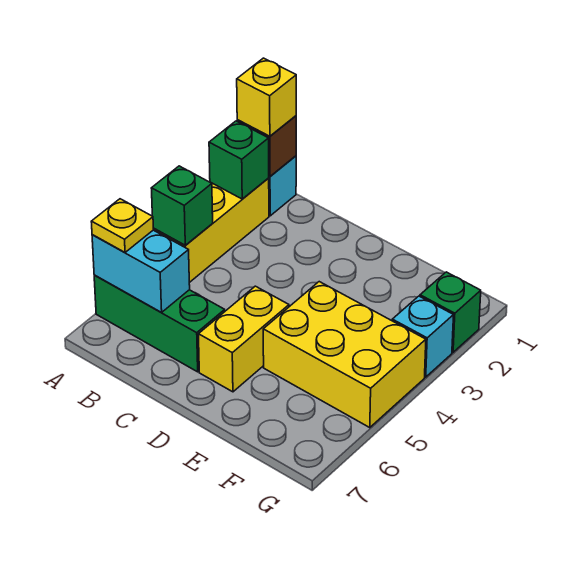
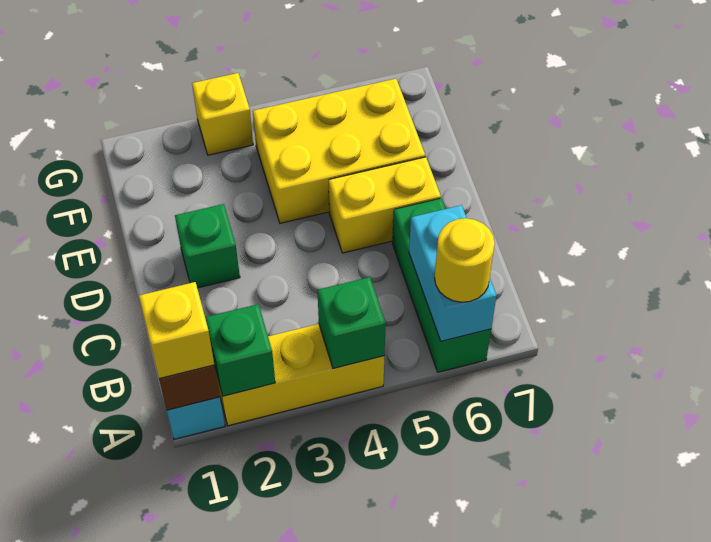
yellow plate A6 level 3 -> yellow round brick A6 level 3
yellow brick E4:G5 level 1 -> yellow brick E4:F6 level 1
green brick G2 level 1 -> green brick D2 level 1
cyan brick G3 level 1 -> yellow brick G3 level 1

